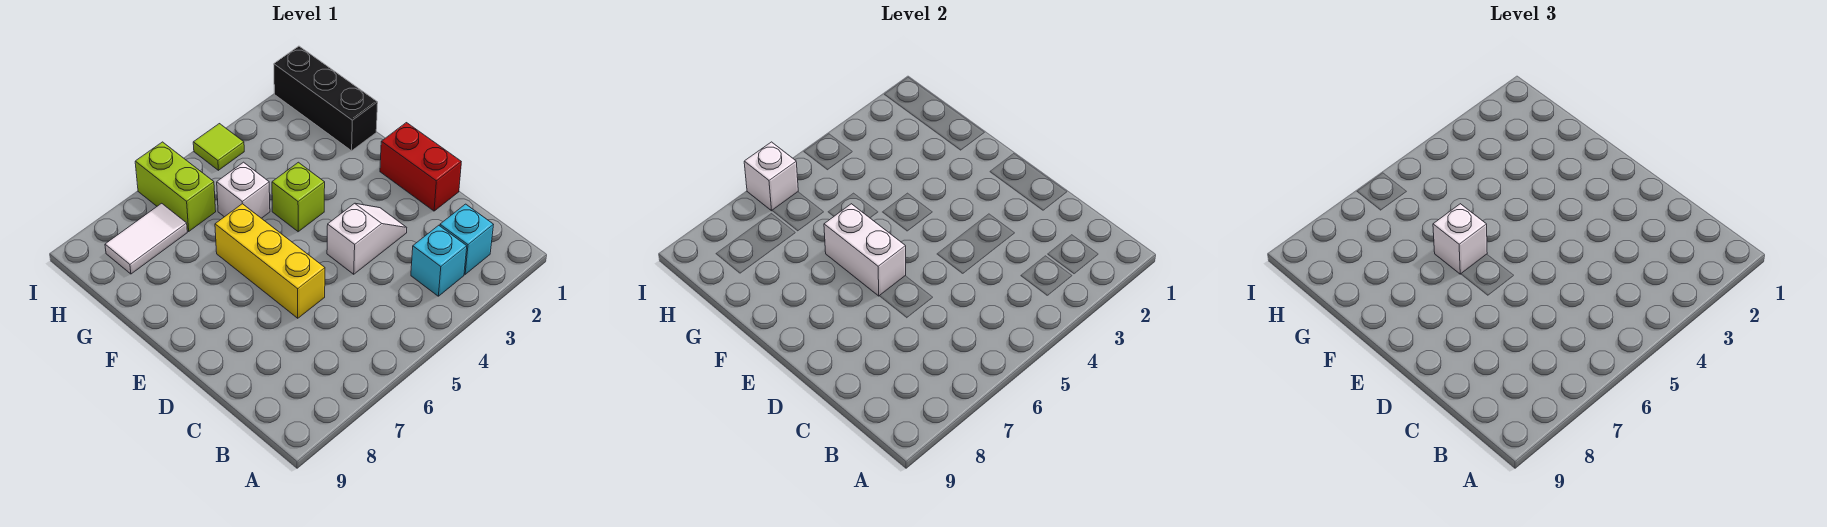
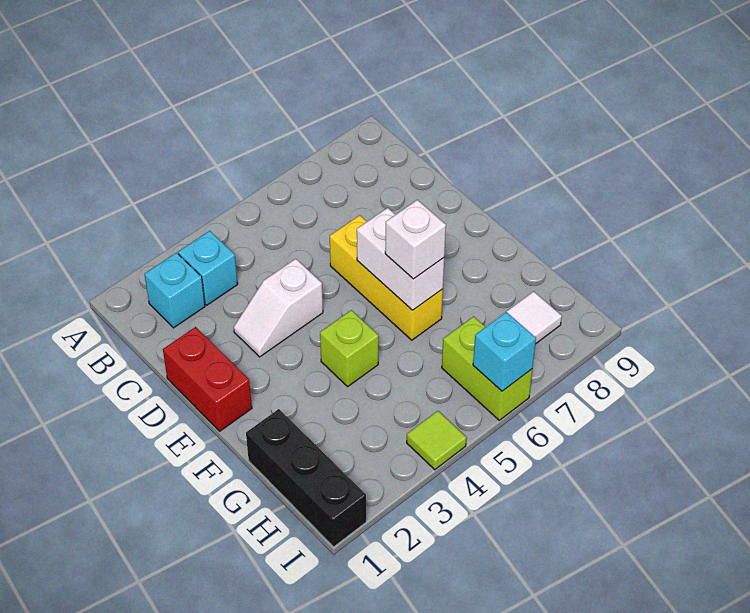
white brick G5 level 1 -> none
white brick I6 level 2 -> cyan brick I6 level 2

